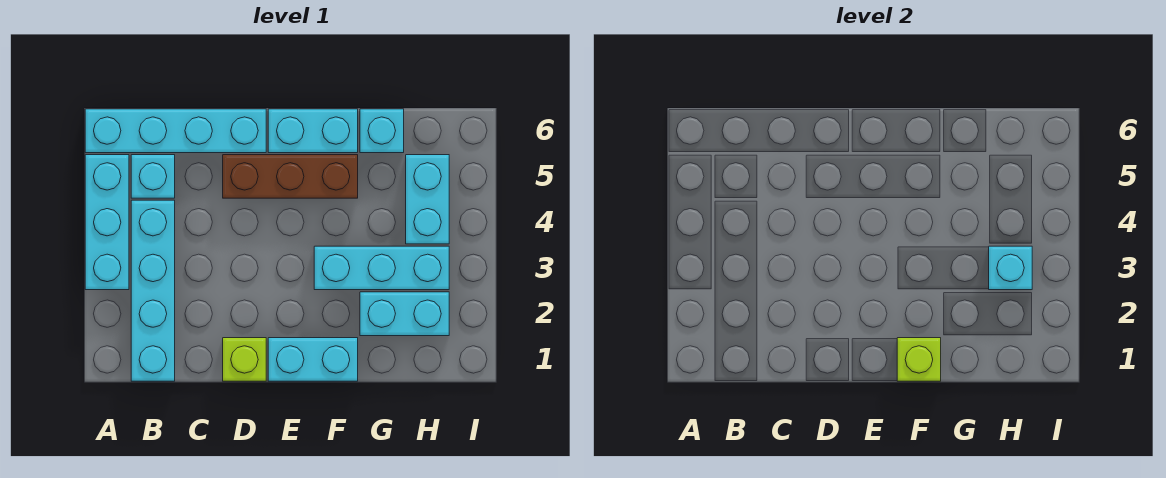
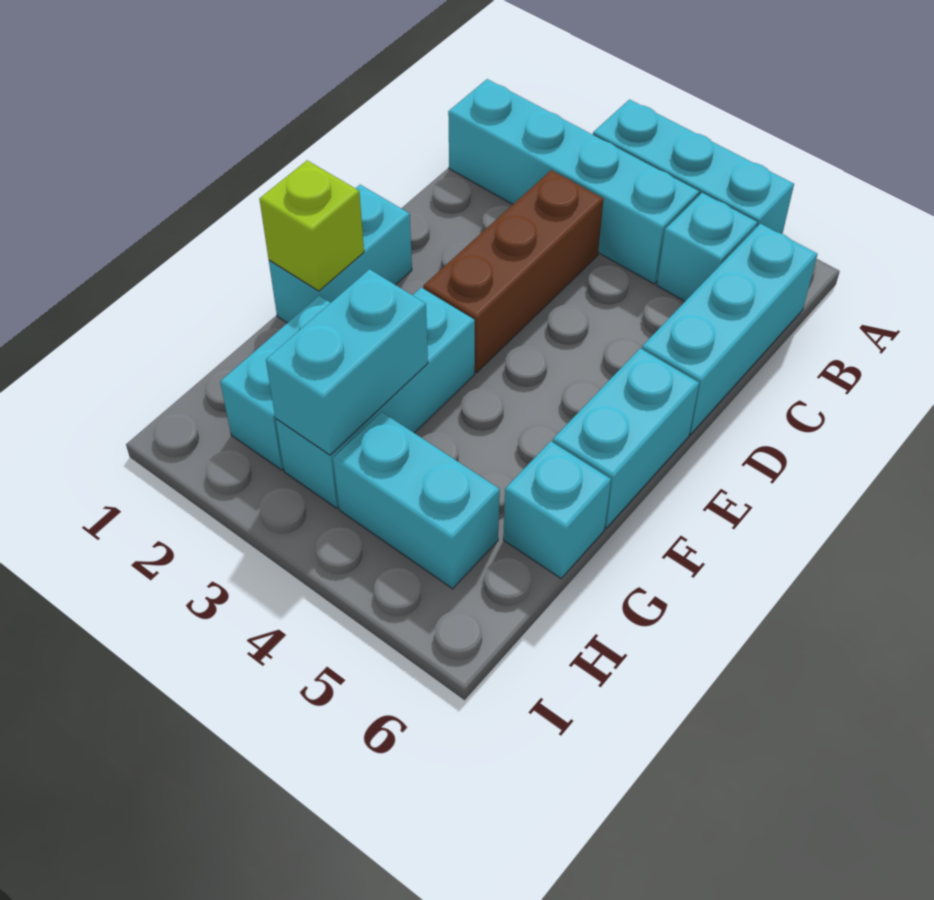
cyan brick A6:D6 level 1 -> cyan brick B6:D6 level 1
lime brick D1 level 1 -> none
brown brick D5:F5 level 1 -> brown brick C3:E3 level 1
cyan brick H3 level 2 -> cyan brick G3:H3 level 2

